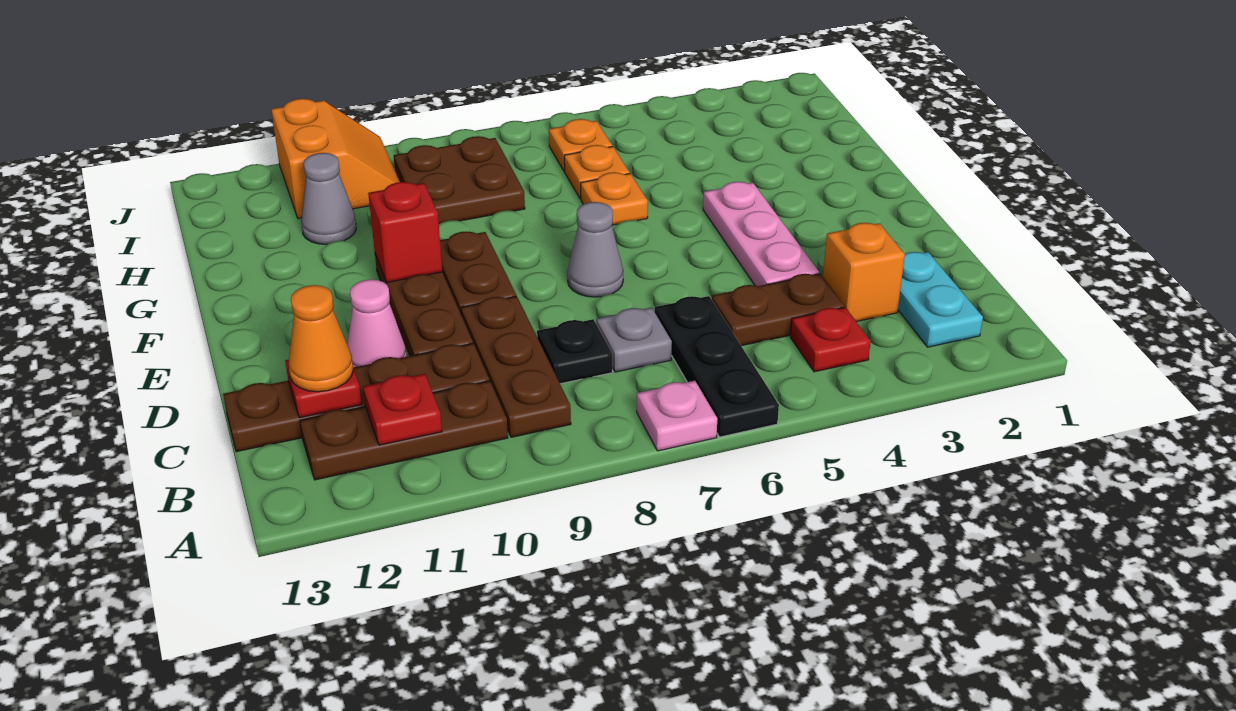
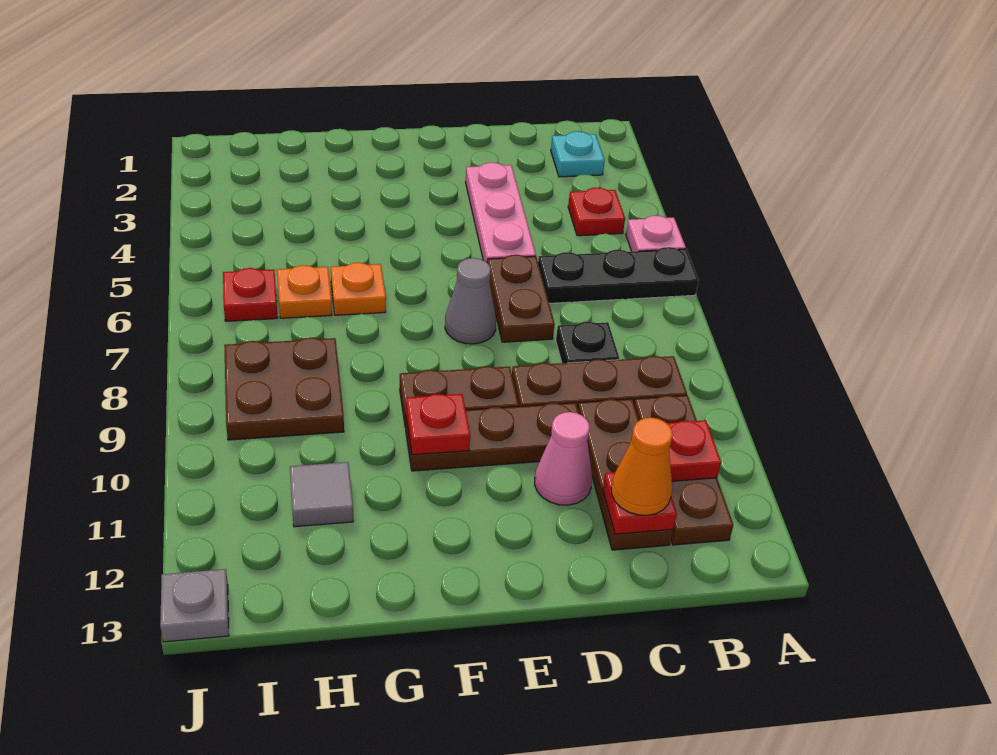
pink plate A7 level 1 -> pink plate A5 level 1
cyan plate B2:C2 level 1 -> cyan plate B2 level 1
orange brick C3 level 1 -> none
brown plate C4:C5 level 1 -> brown plate D6:D7 level 1
grey plate C7 level 1 -> grey plate J13 level 1
brown plate C10:C13 level 1 -> brown plate C10:C12 level 1
pink plate D4:F4 level 1 -> pink plate D3:D5 level 1
red brick F10 level 2 -> red plate F10 level 2
grey cone H11 level 1 -> grey tile H11 level 1
orange plate I6 level 1 -> red plate I6 level 1
orange slope I10:J11 level 1 top 11 -> none

